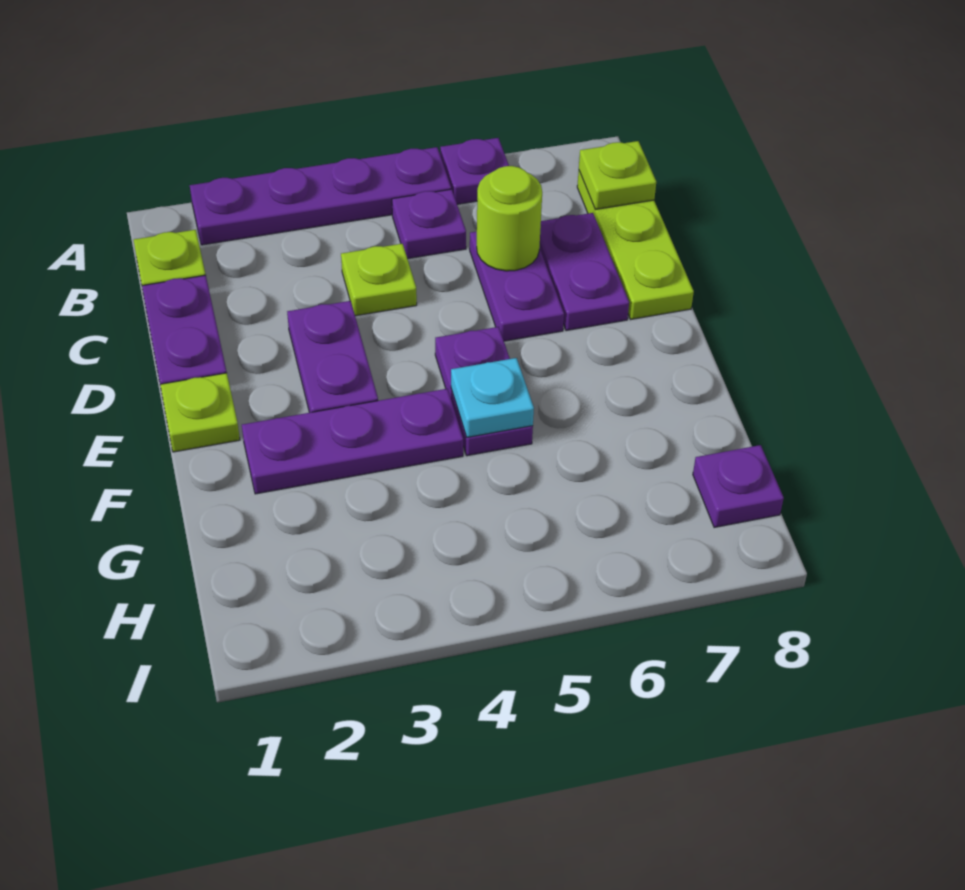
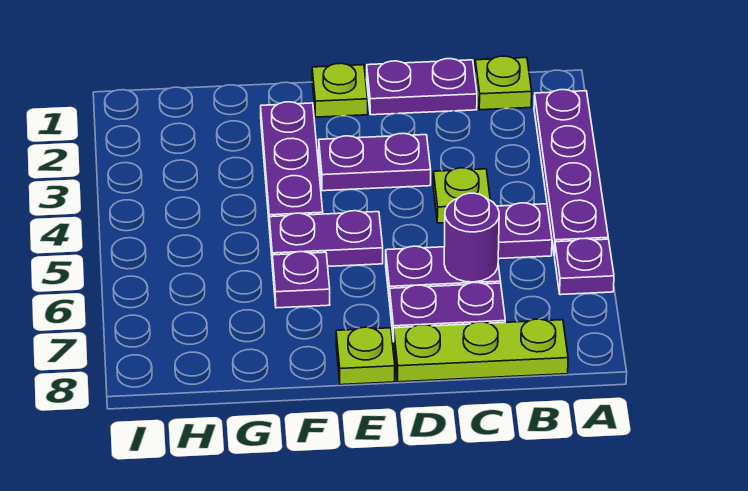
lime plate B8 level 2 -> lime plate E8 level 1
lime round brick C6 level 2 -> purple round brick C6 level 2
cyan plate F5 level 2 -> none
purple plate H8 level 1 -> purple plate F6 level 1

